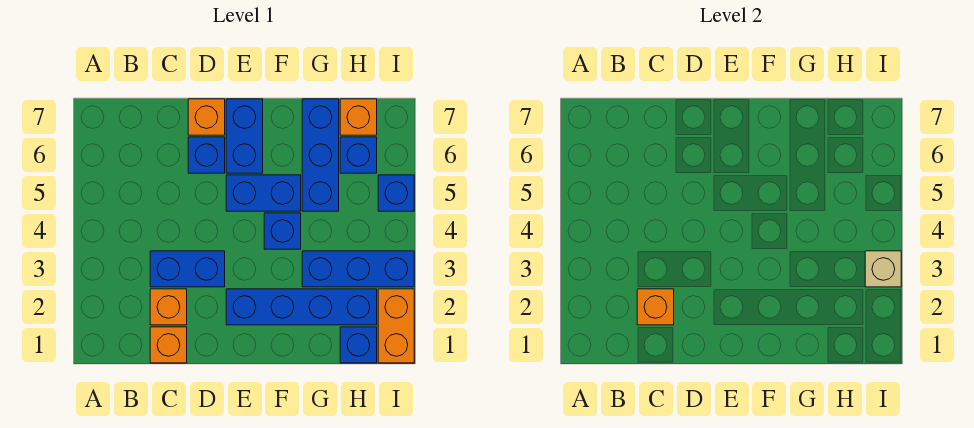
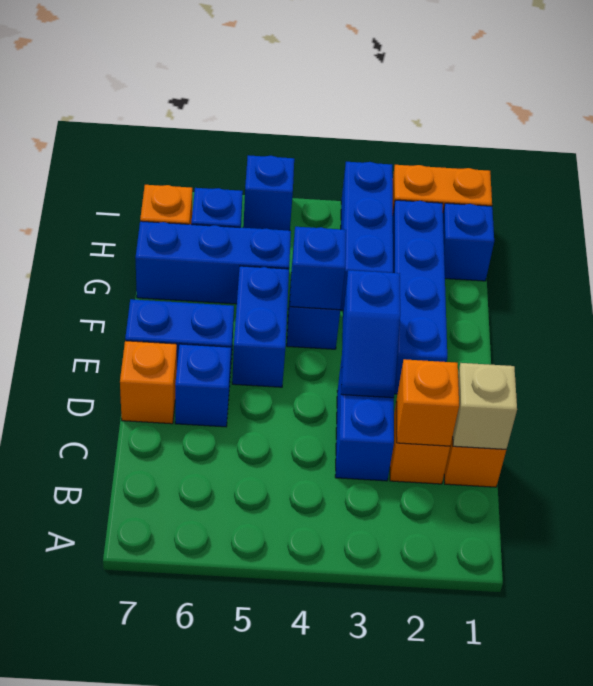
none -> blue slope D3:E3 level 2 top E
none -> blue brick F4 level 2
tan brick I3 level 2 -> tan brick C1 level 2

